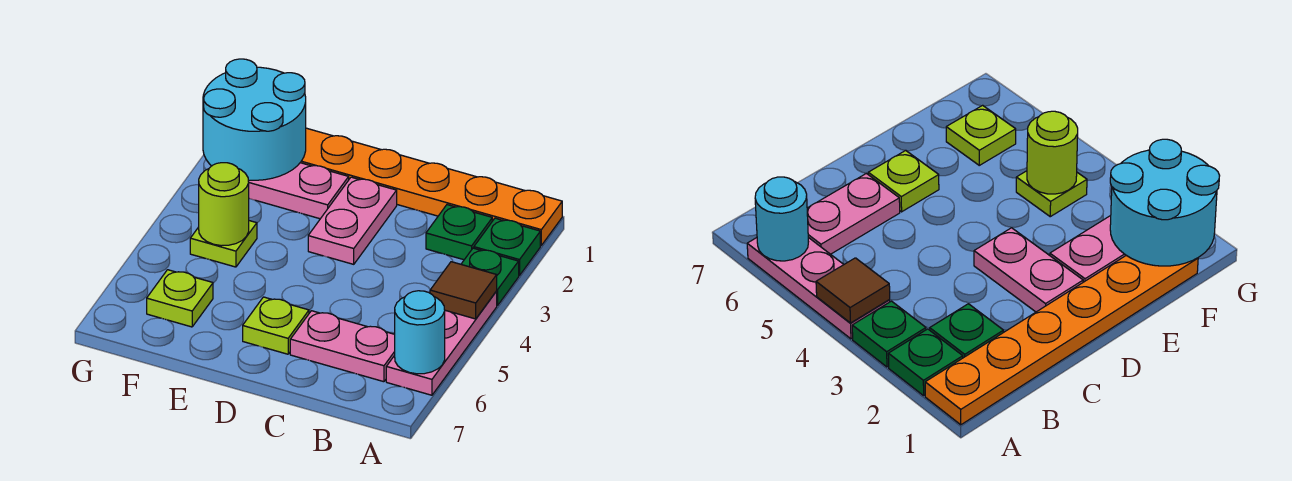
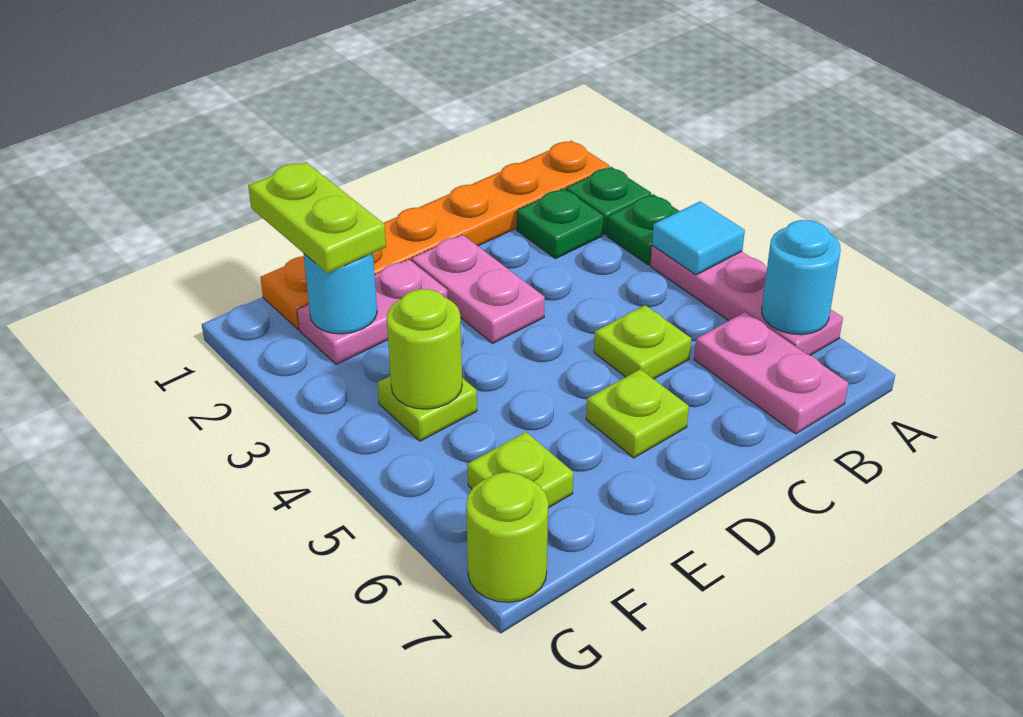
brown tile A4 level 2 -> cyan tile A4 level 2
pink plate B6:C6 level 1 -> pink plate B6:B7 level 1
none -> lime plate C5 level 1
cyan round brick F1:G2 level 2 -> cyan round brick F2 level 2
none -> lime plate F1:F2 level 3
none -> lime round brick G7 level 1

